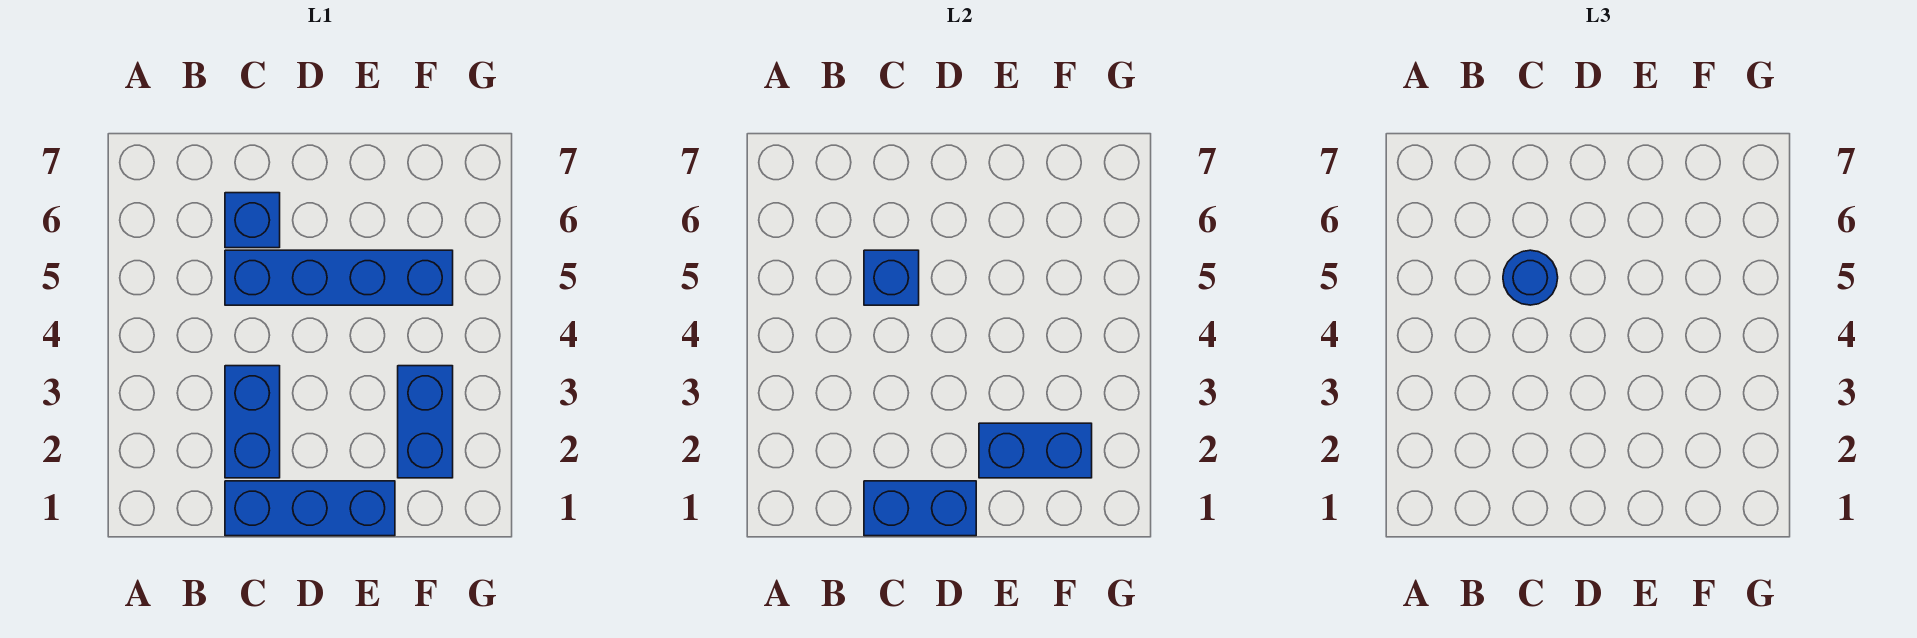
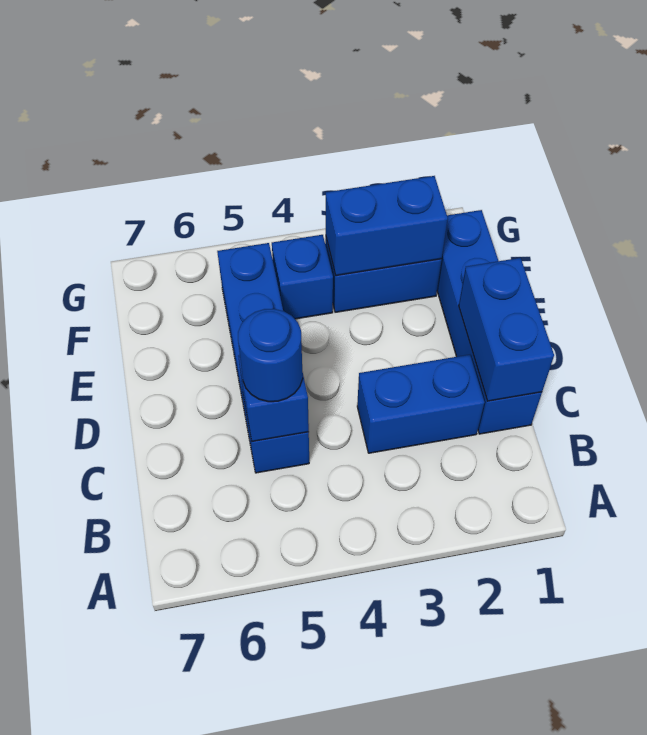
blue brick C1:E1 level 1 -> blue brick C1:F1 level 1
blue brick C6 level 1 -> blue brick F4 level 1
blue brick E2:F2 level 2 -> blue brick F2:F3 level 2

